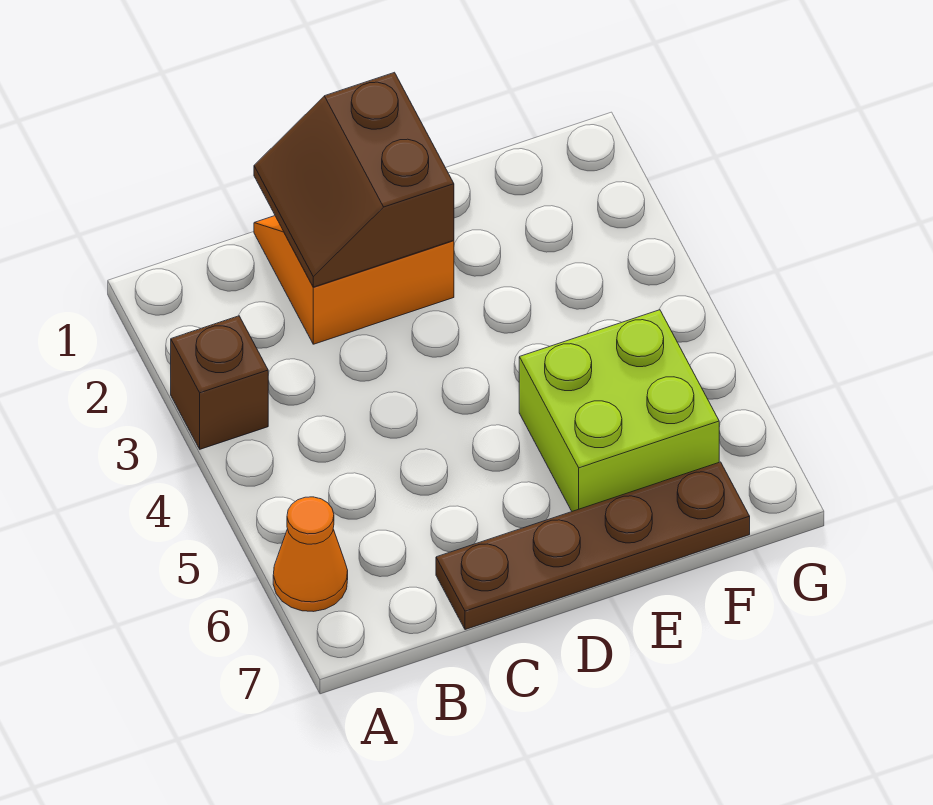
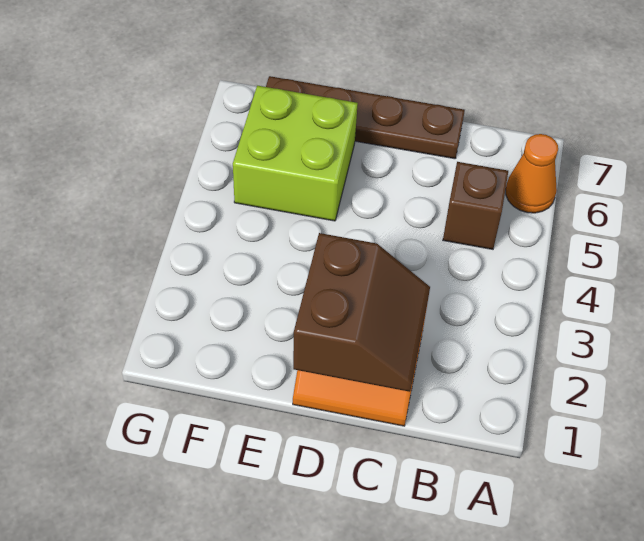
brown brick A3 level 1 -> brown brick B5 level 1

